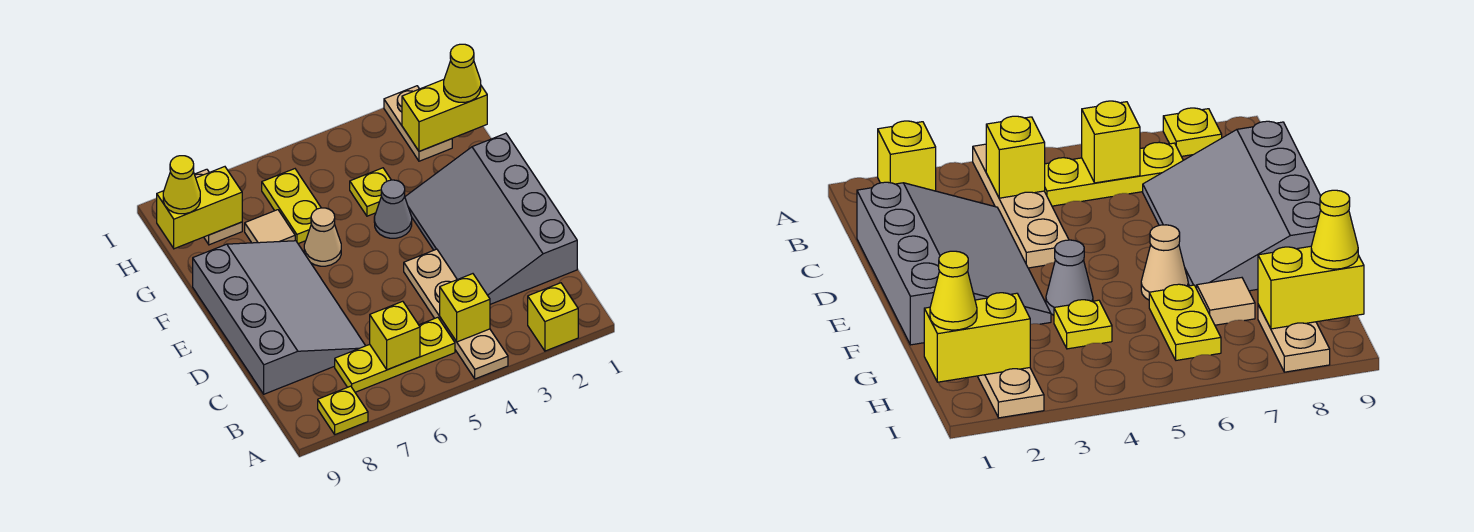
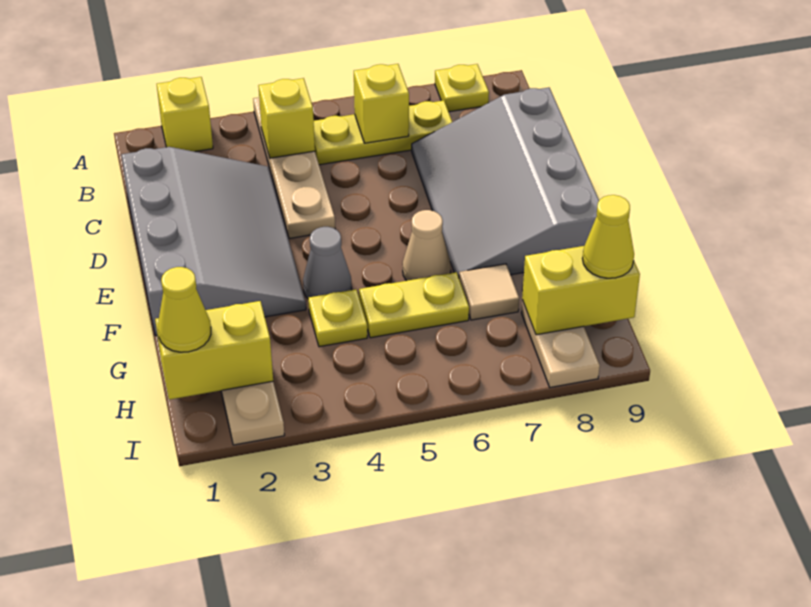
yellow plate G6:H6 level 1 -> yellow plate G5:G6 level 1

